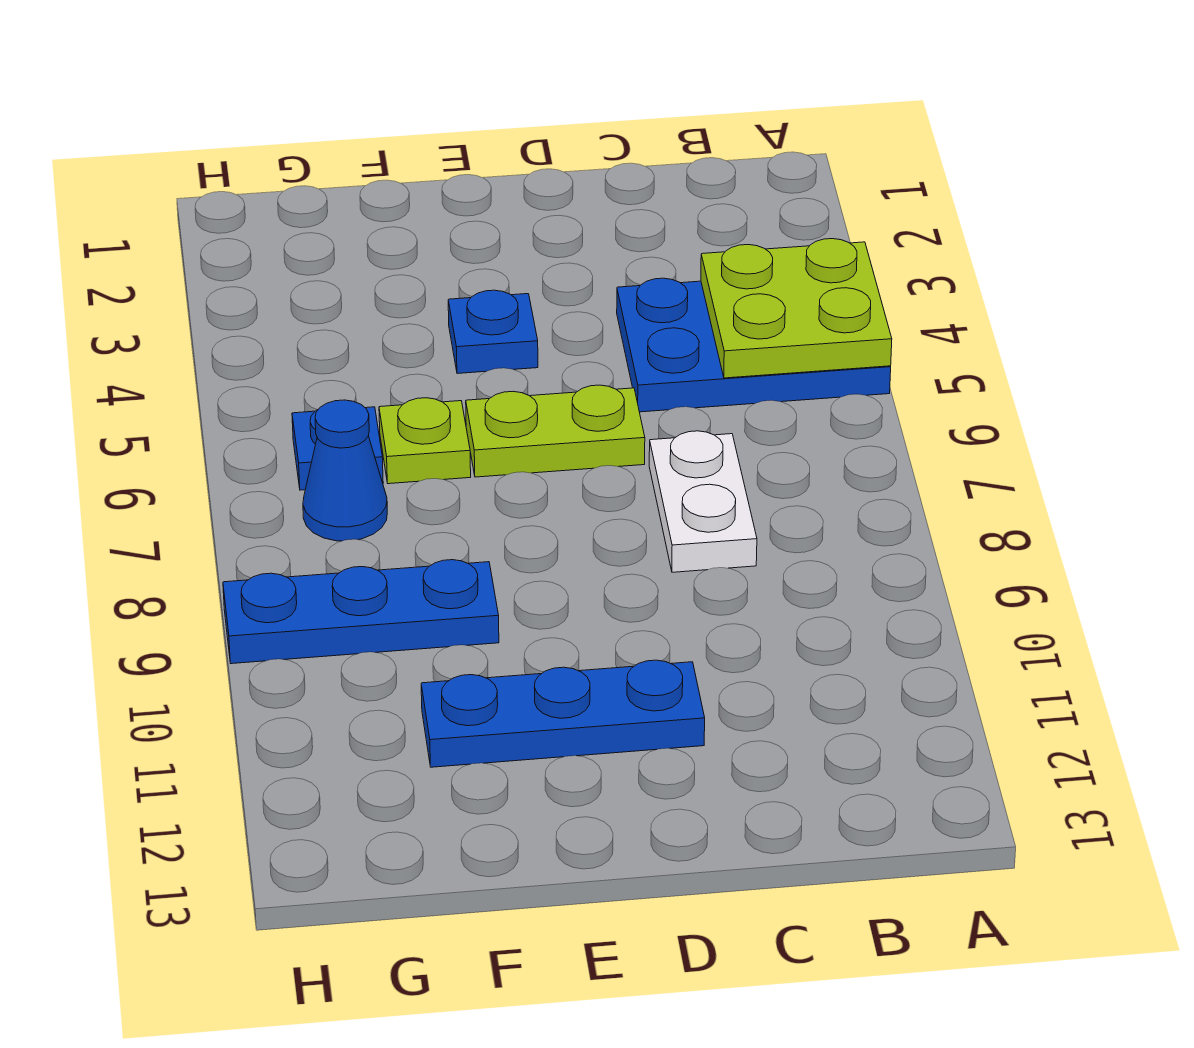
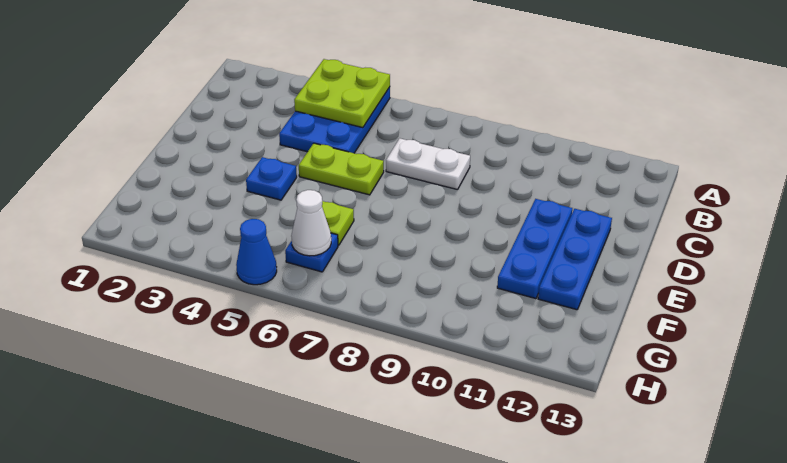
lime plate D6:E6 level 1 -> lime plate D5:D6 level 1
blue plate F9:H9 level 1 -> blue plate D12:F12 level 1
none -> white cone G6 level 2
blue cone G7 level 1 -> blue cone H5 level 1

